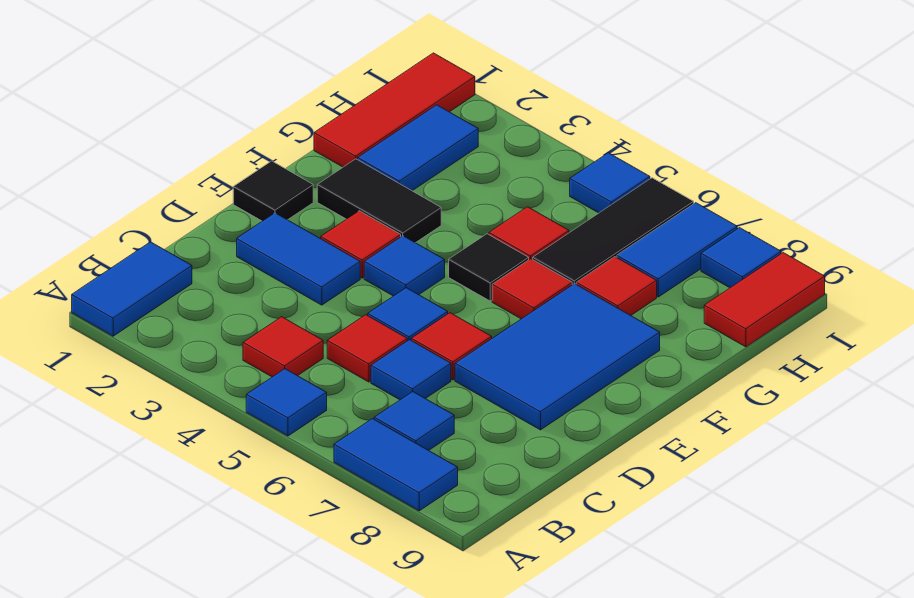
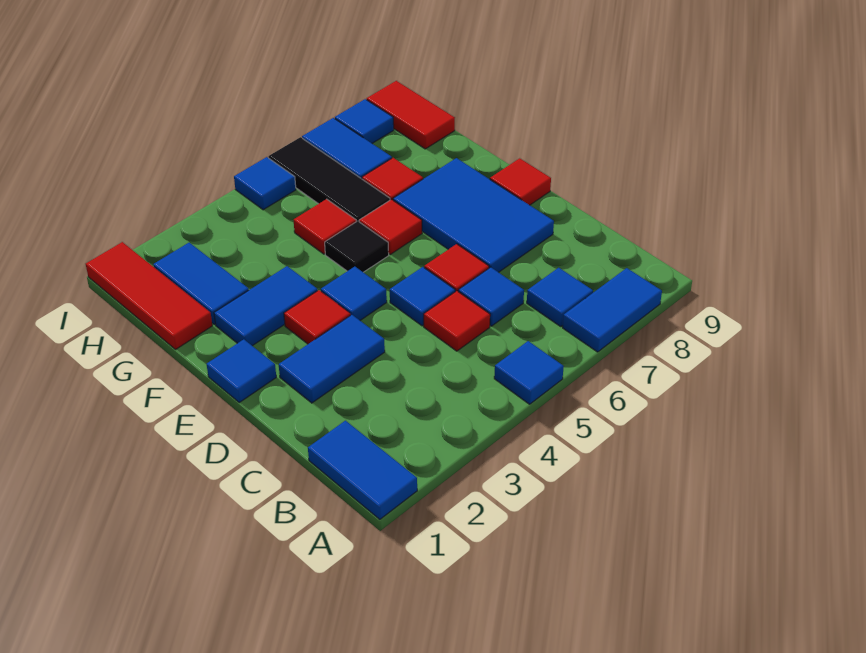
red tile B4 level 1 -> red tile E9 level 1
black tile E1 level 1 -> blue tile E1 level 1
black tile F2:F3 level 1 -> blue tile F2:F3 level 1

